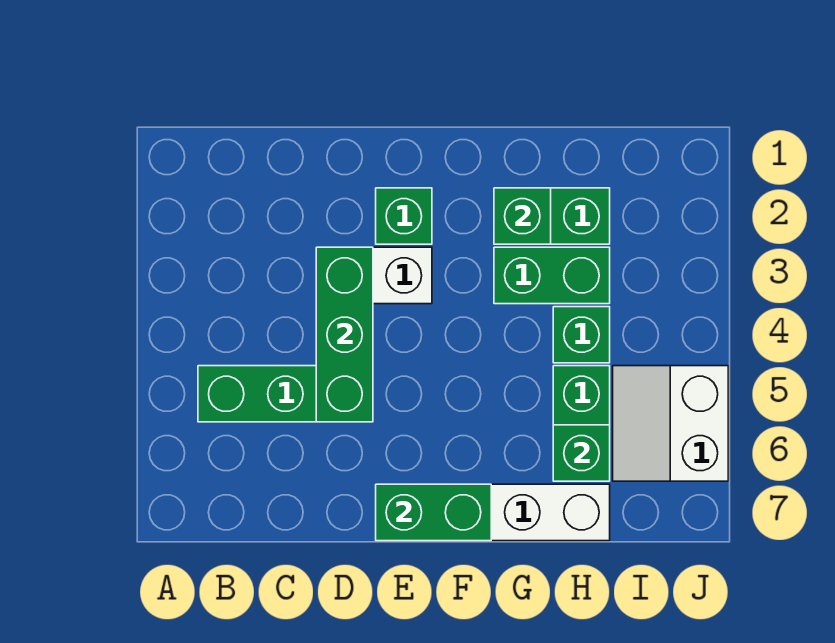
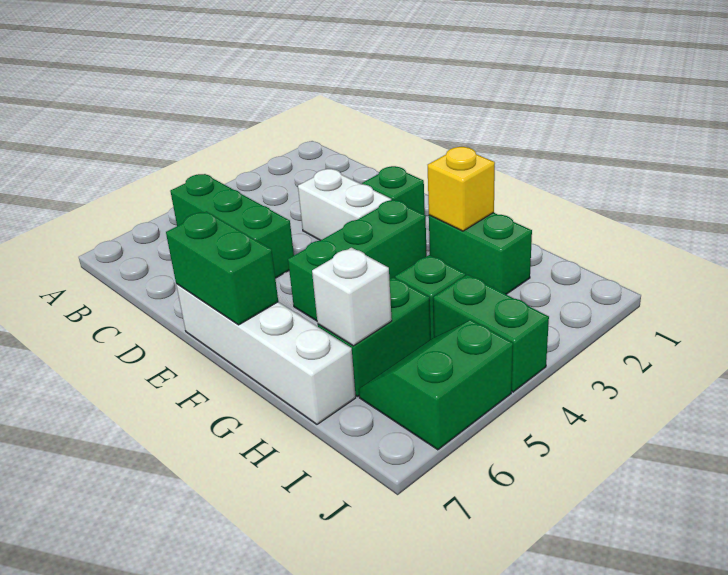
green brick D3:D5 level 2 -> green brick F3:F5 level 1
green brick G2 level 2 -> yellow brick G2 level 2
green brick G3:H3 level 1 -> green brick I4:J4 level 1
green brick H6 level 2 -> white brick H6 level 2
white slope I5:J6 level 1 top J -> green slope I5:J6 level 1 top J

